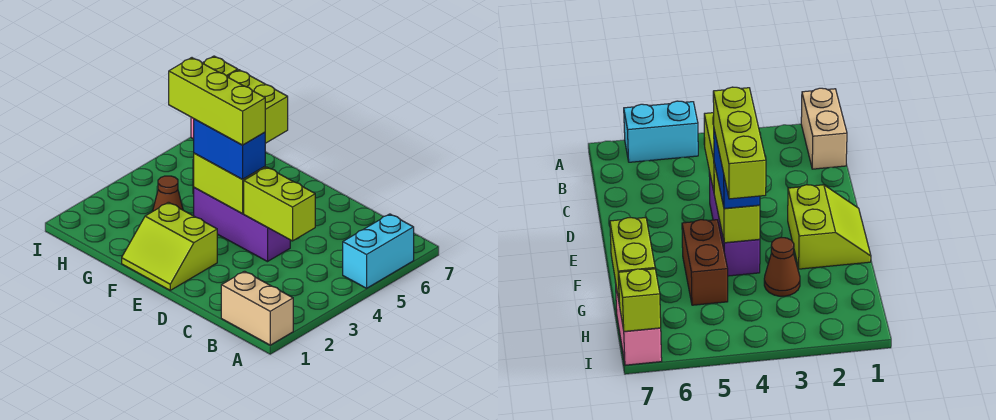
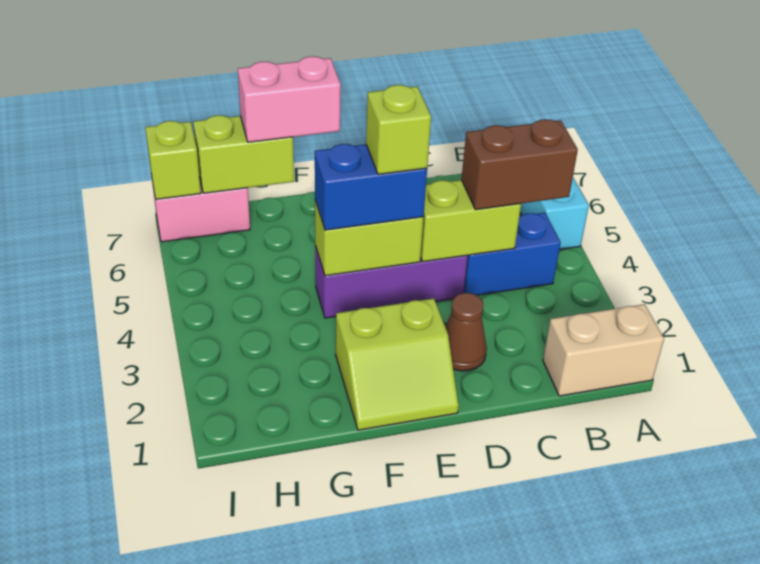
none -> blue brick B4:C4 level 1
lime brick E4:G4 level 4 -> lime brick E4 level 4
brown brick F5:G5 level 1 -> brown brick B4:C4 level 3
none -> pink brick F7:G7 level 3
brown cone G3 level 1 -> brown cone D2 level 1

